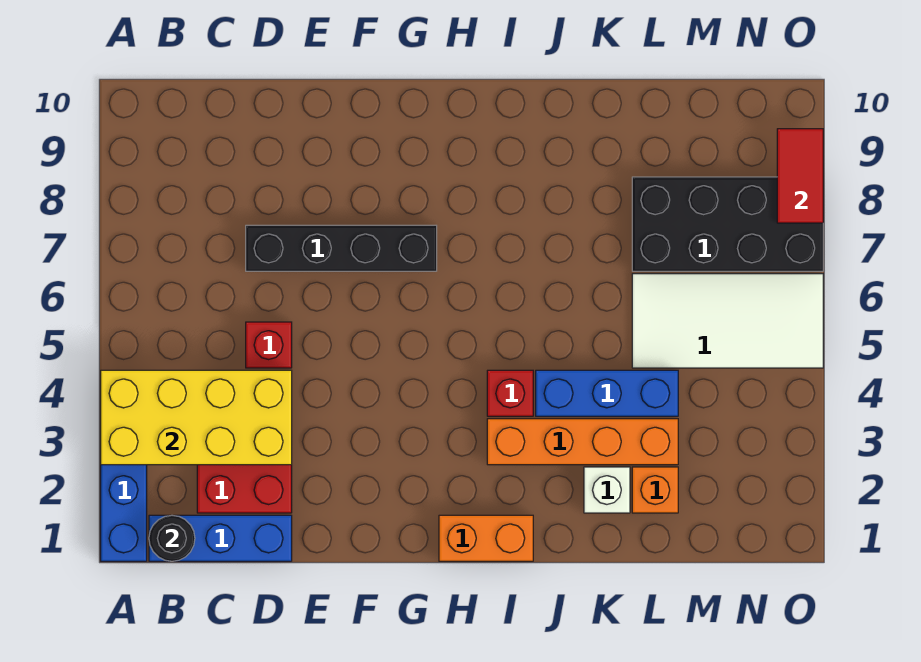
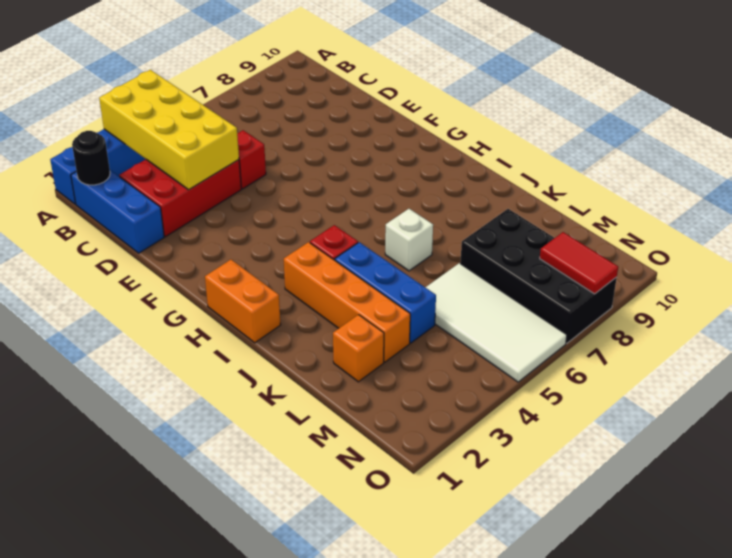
black brick D7:G7 level 1 -> none
white brick K2 level 1 -> white brick J6 level 1
red tile O8:O9 level 2 -> red tile N8:O8 level 2

